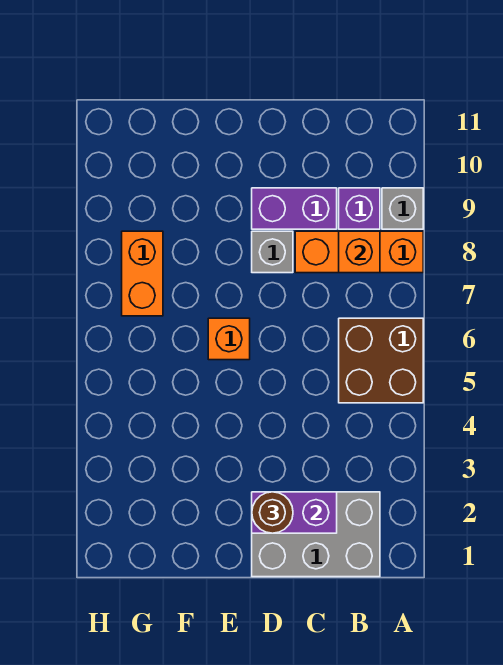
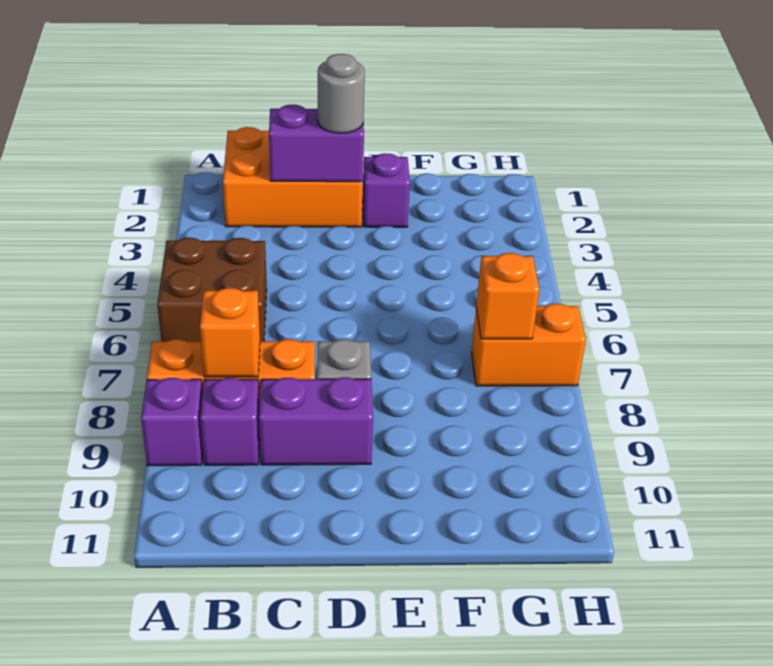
grey brick A9 level 1 -> purple brick A9 level 1
grey brick B1:D2 level 1 -> orange brick B1:D2 level 1
brown round brick D2 level 3 -> grey round brick D2 level 3
none -> purple brick E2 level 1
orange brick E6 level 1 -> orange brick G7 level 2
orange brick G7:G8 level 1 -> orange brick G7:H7 level 1

